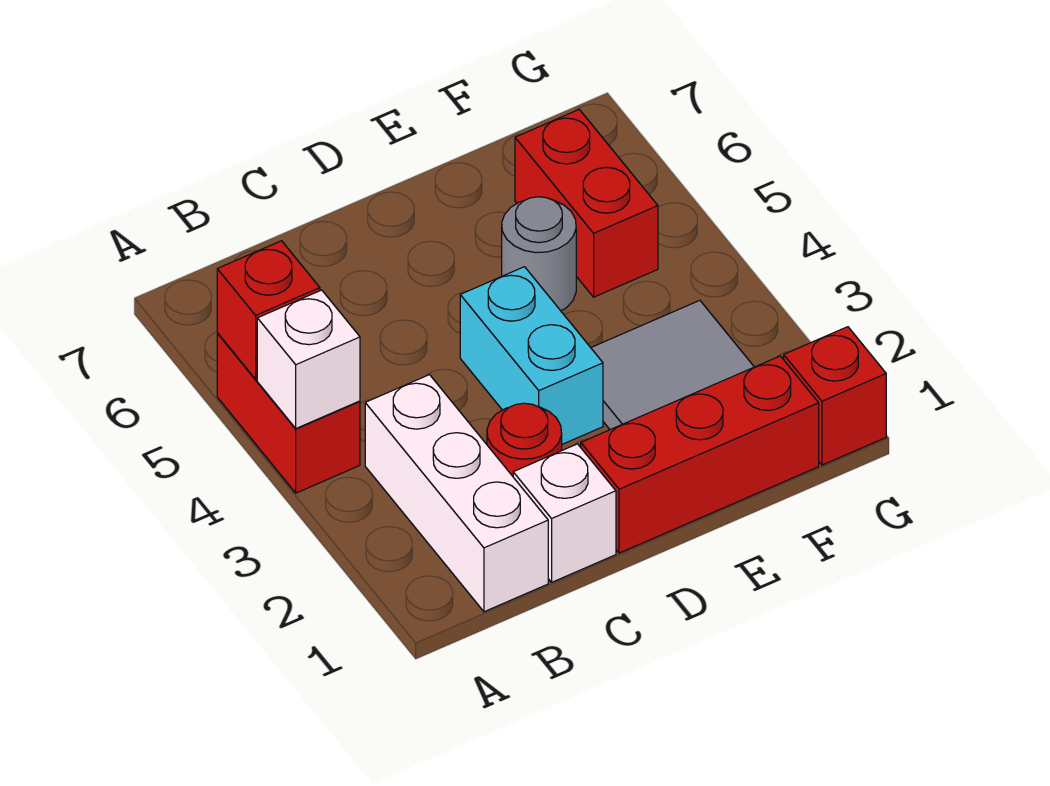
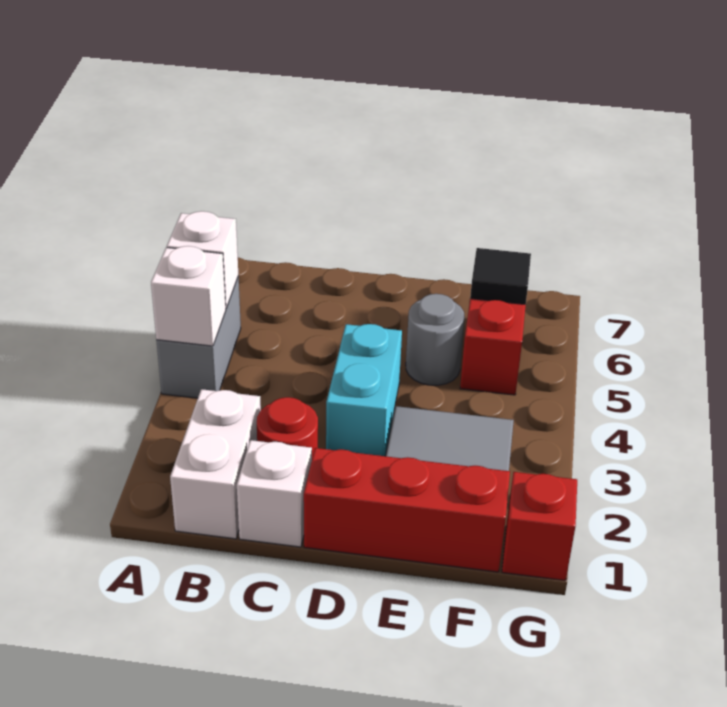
red brick A4:A5 level 1 -> grey brick A4:A5 level 1
red brick A5 level 2 -> white brick A5 level 2
white brick B1:B3 level 1 -> white brick B1:B2 level 1
none -> black tile F6 level 2

